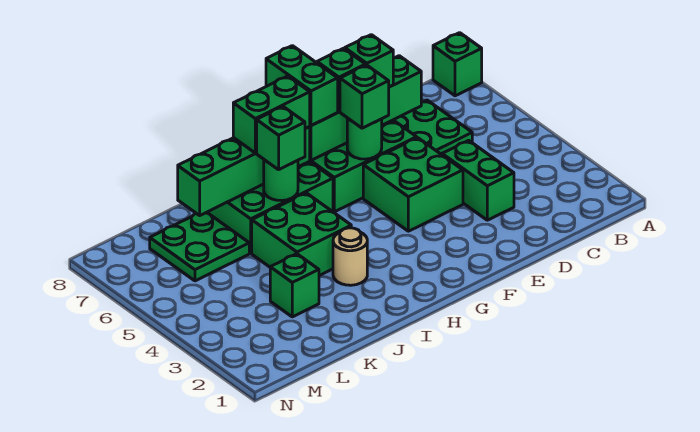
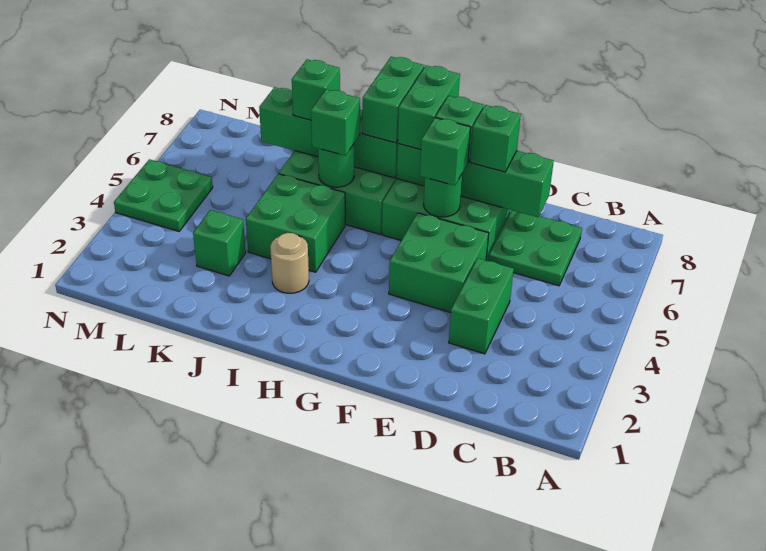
green brick A8 level 1 -> green brick J7 level 3
green brick H7:I7 level 3 -> green brick H7:H8 level 3
green plate K6:L7 level 1 -> green plate M4:N5 level 1

